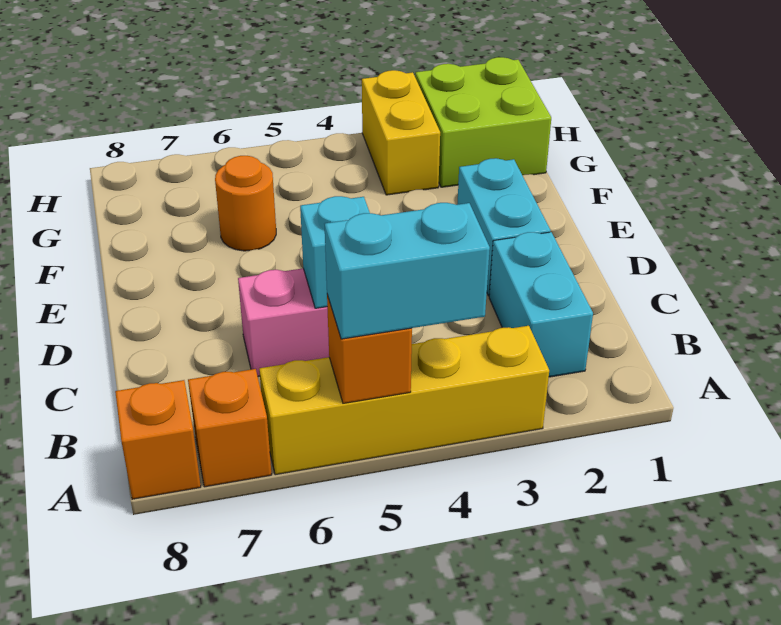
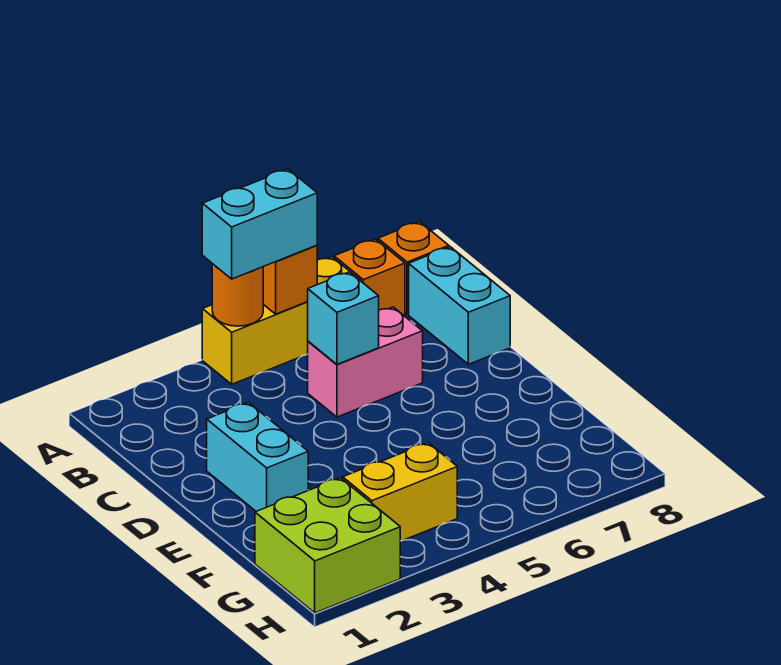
yellow brick A3:A6 level 1 -> yellow brick A4:A6 level 1
cyan brick B2:C2 level 1 -> cyan brick B8:C8 level 1
orange round brick F6 level 1 -> orange round brick A4 level 2
yellow brick G3:H3 level 1 -> yellow brick G3:G4 level 1

